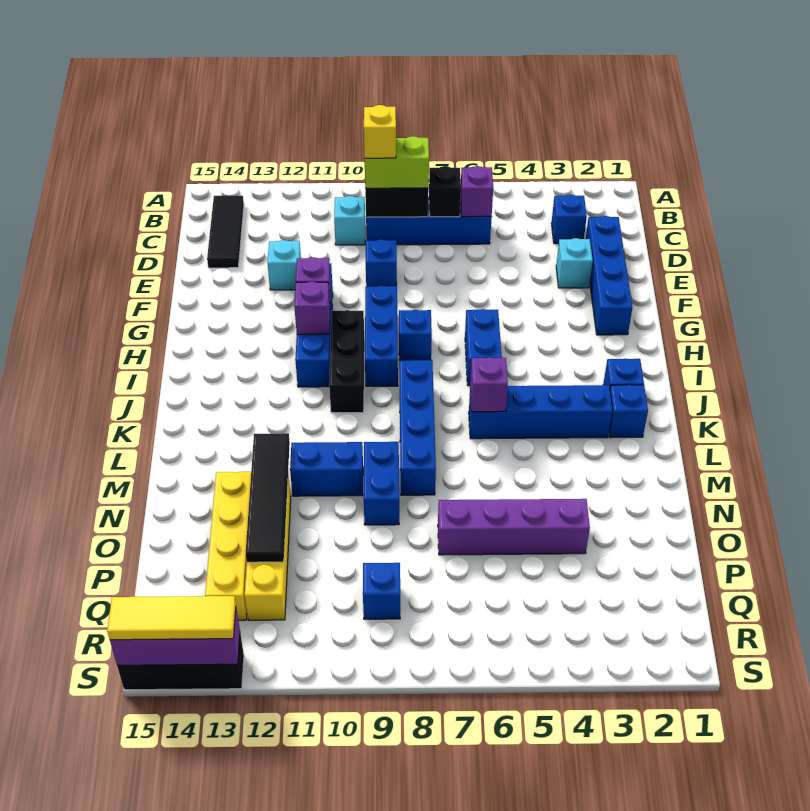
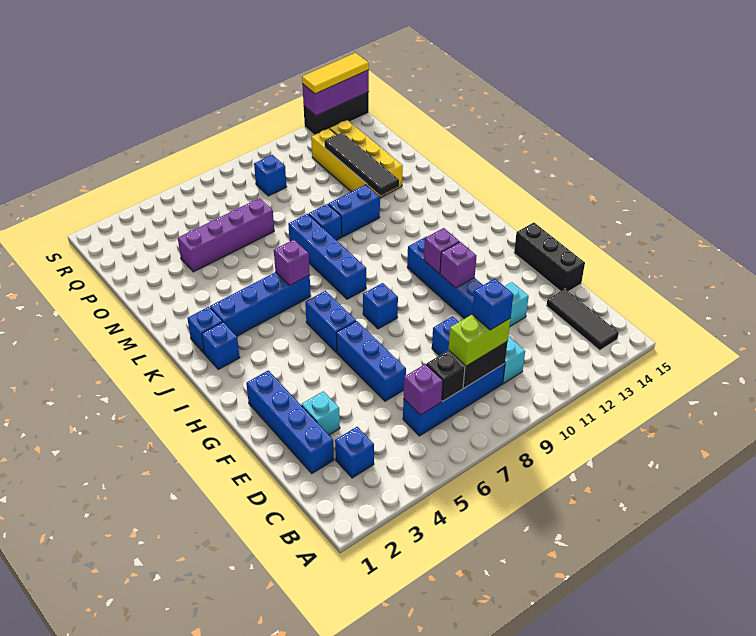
yellow brick C9 level 4 -> blue brick C9 level 4
blue brick G9:I9 level 1 -> blue brick E6:G6 level 1
black brick H10:J10 level 1 -> black brick E15:G15 level 1
blue brick M9:N9 level 1 -> blue brick M9 level 1

